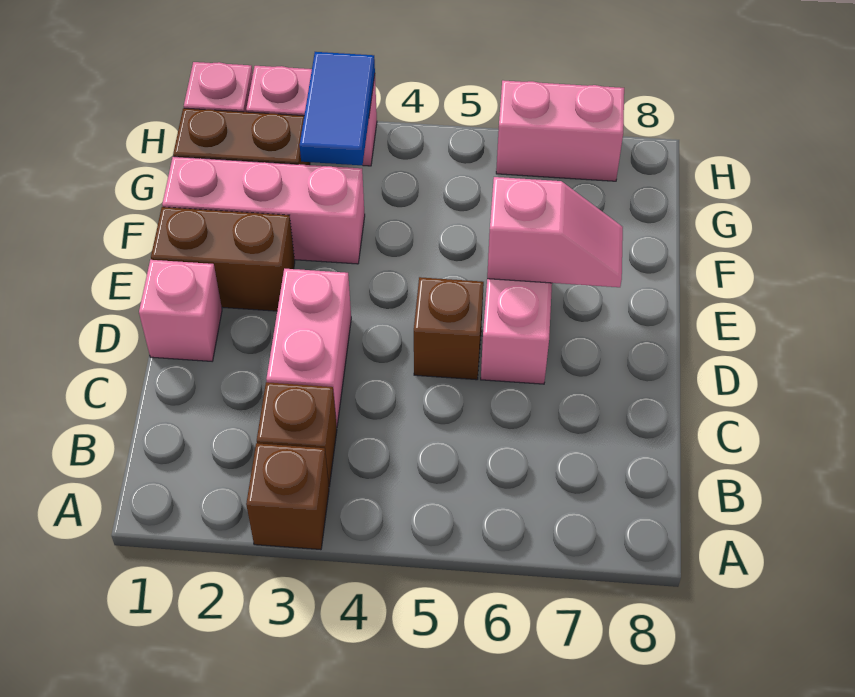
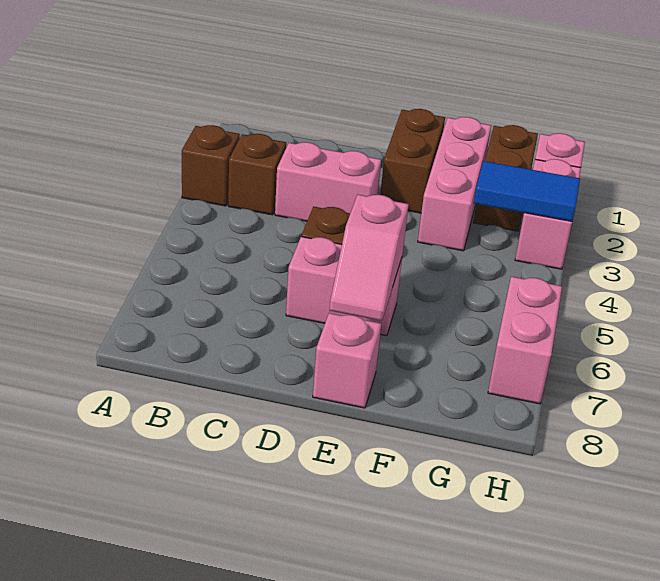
pink brick D1 level 1 -> pink brick E8 level 1

